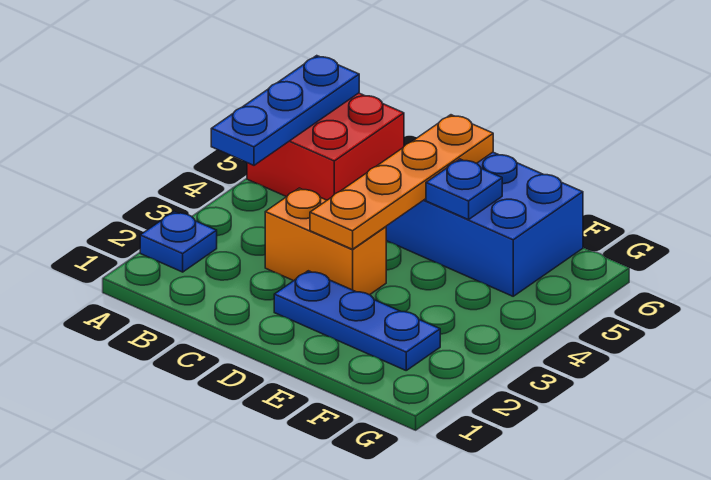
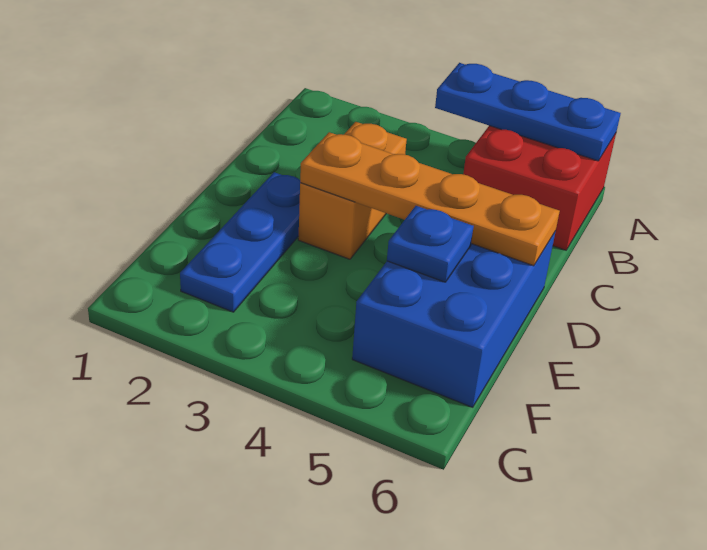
blue plate A2 level 1 -> none

